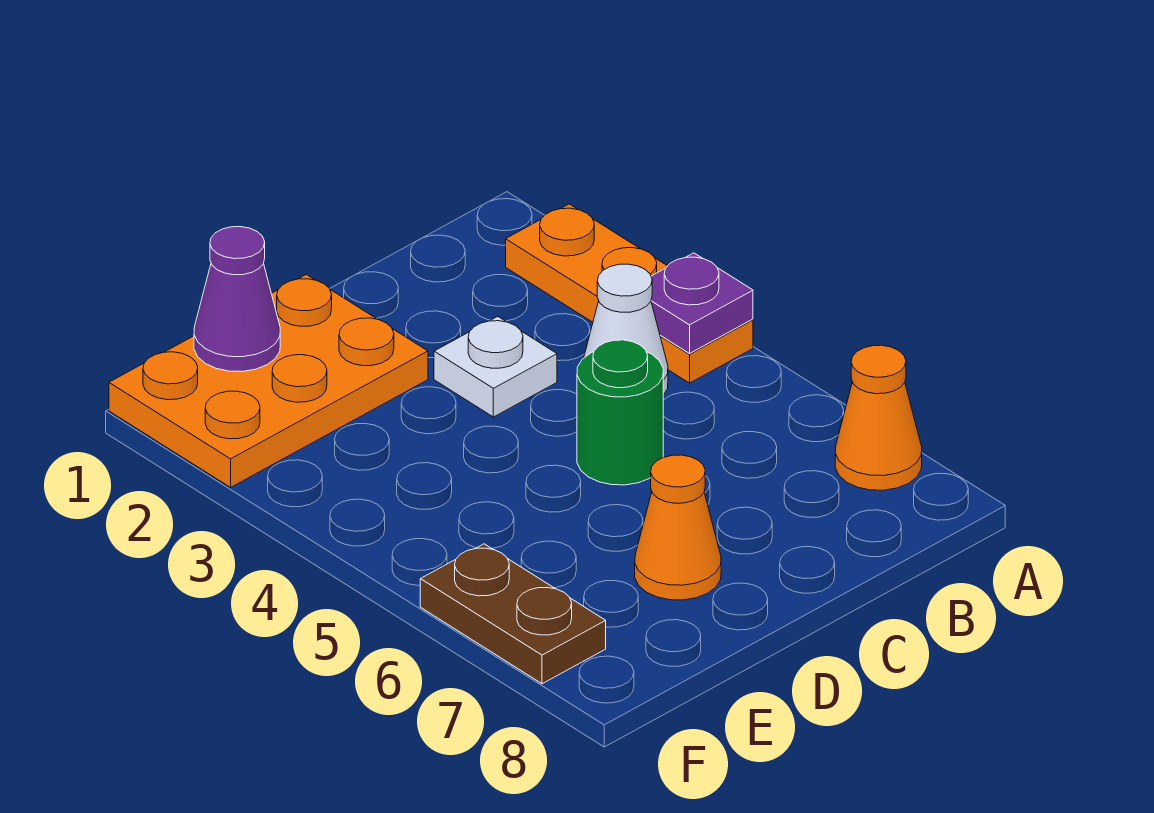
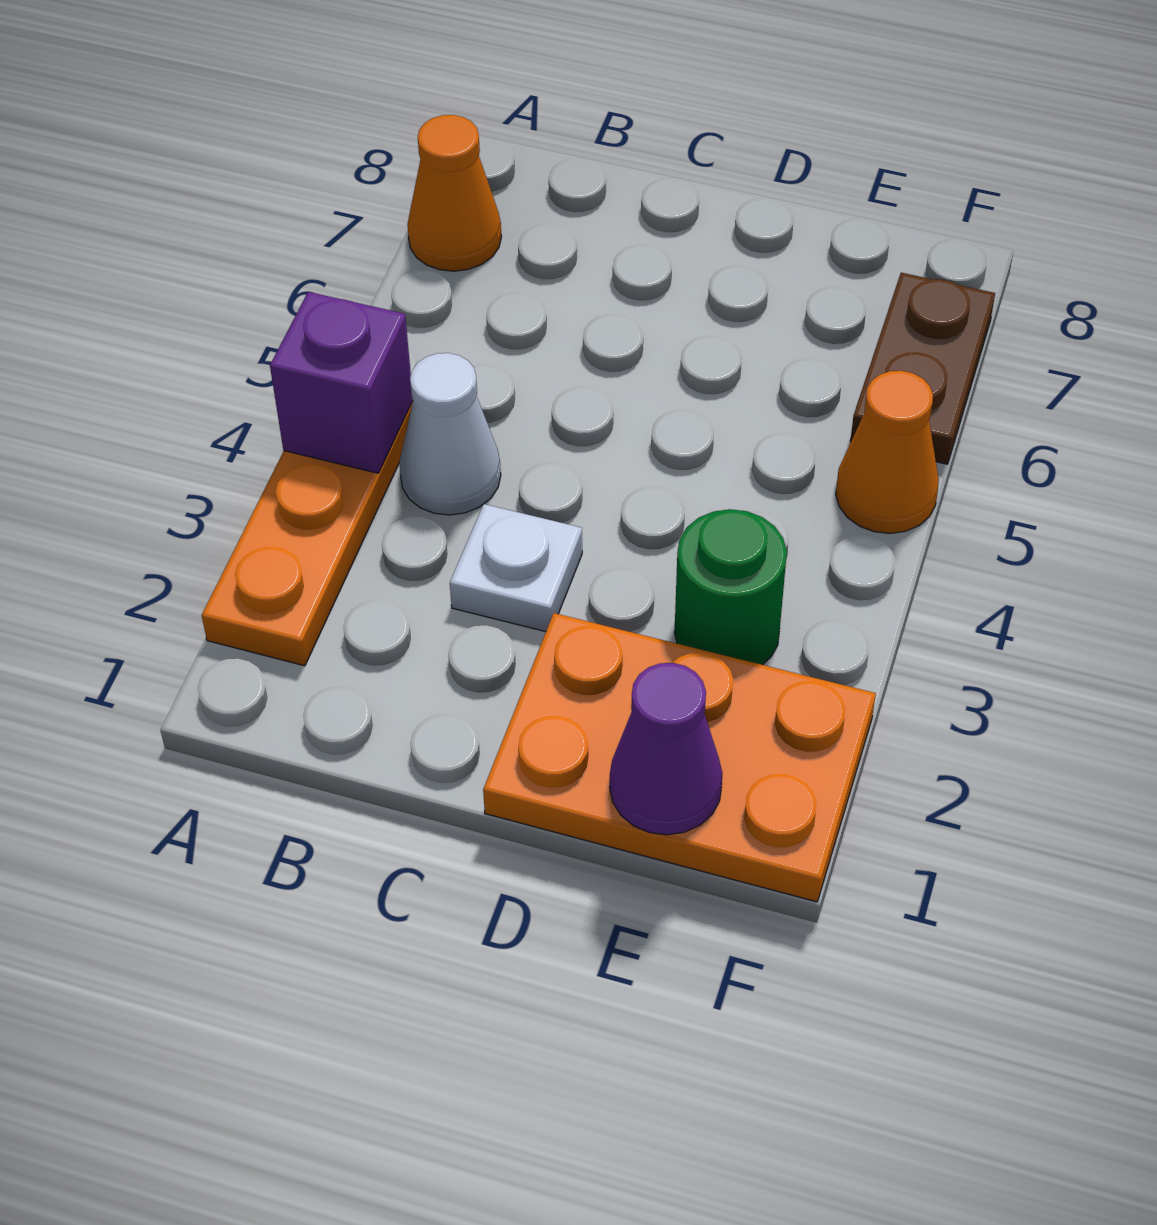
purple plate A4 level 2 -> purple brick A4 level 2
green round brick C5 level 1 -> green round brick E3 level 1
orange cone D7 level 1 -> orange cone F5 level 1

